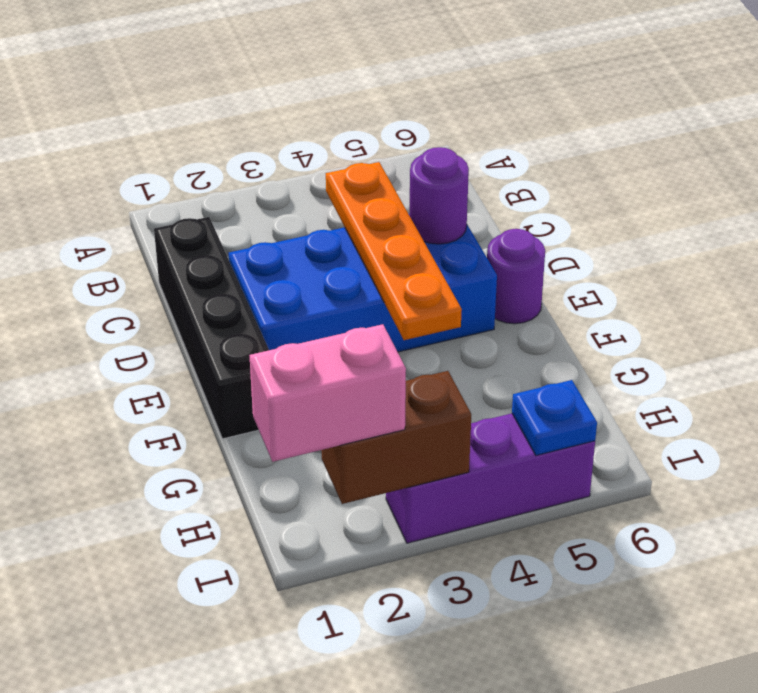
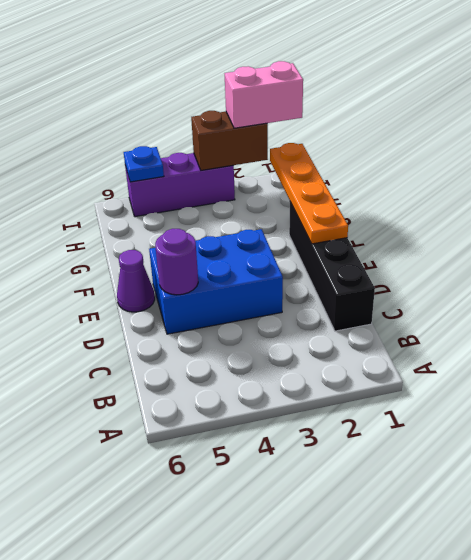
orange plate C4:F4 level 2 -> orange plate E1:H1 level 2
blue brick D2:E5 level 1 -> blue brick D3:E5 level 1
purple round brick E6 level 1 -> purple cone E6 level 1

